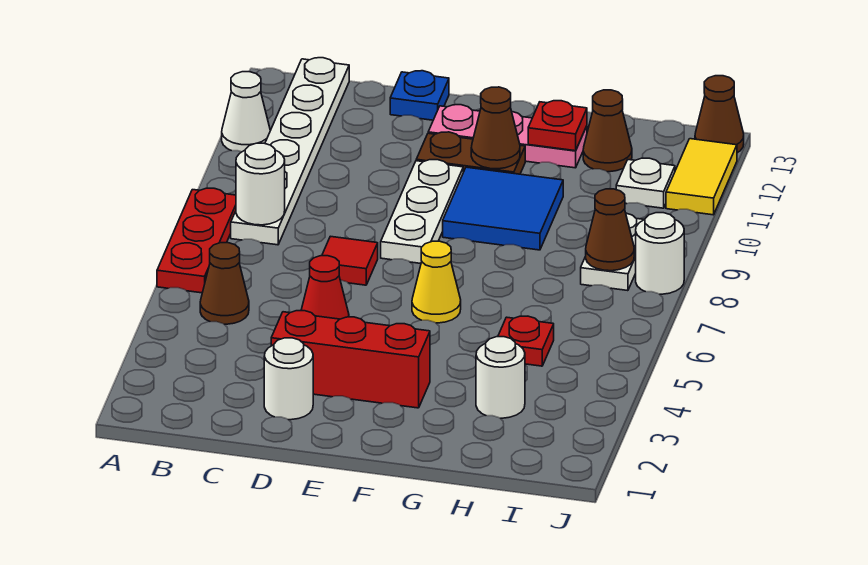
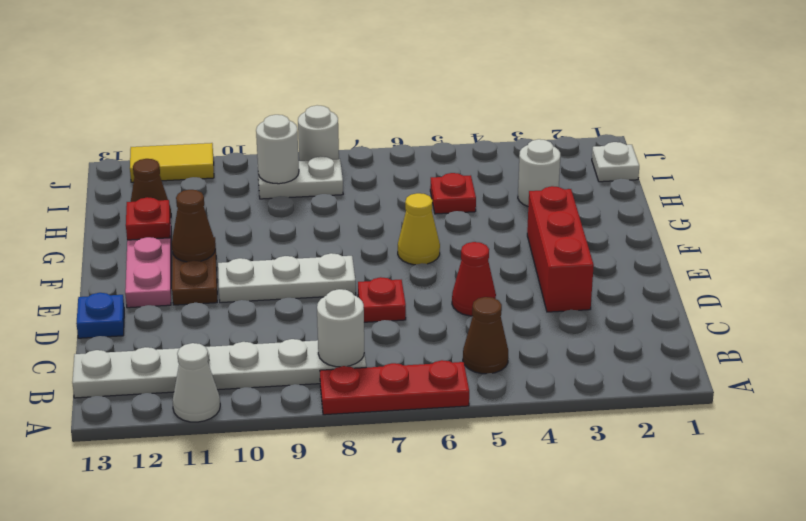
white round brick D2 level 1 -> white round brick I9 level 2
red tile D7 level 1 -> red plate D7 level 1
blue tile F9:G10 level 1 -> none
brown cone I8 level 2 -> none
white plate I11 level 1 -> white plate I1 level 1
brown cone J13 level 1 -> none

